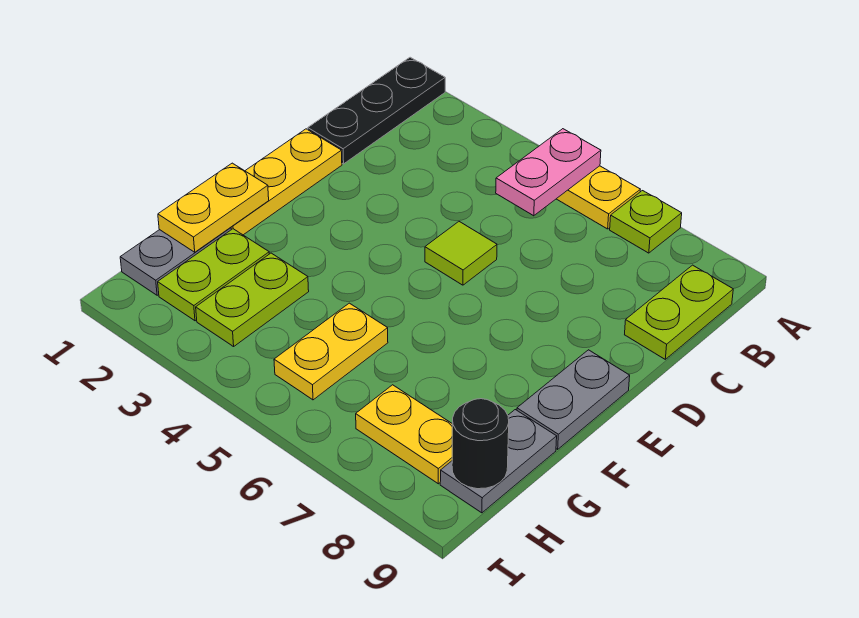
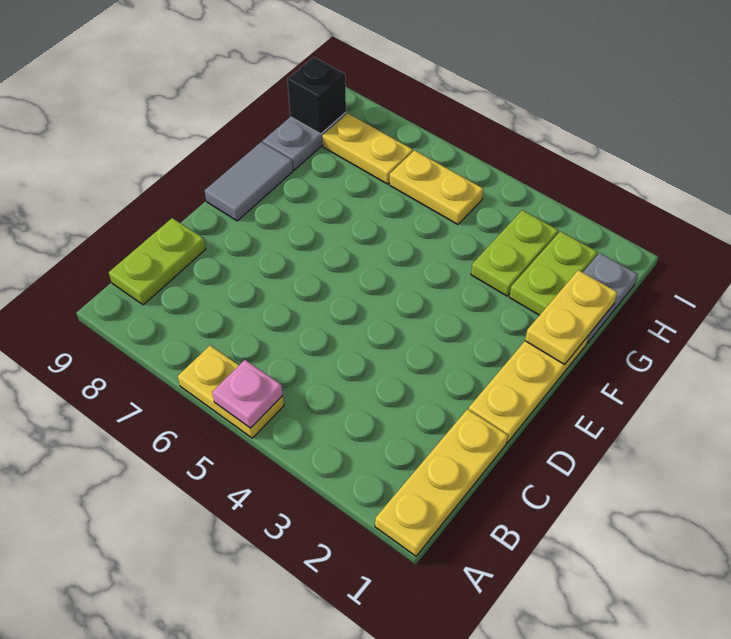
black plate A1:C1 level 1 -> yellow plate A1:C1 level 1
pink plate A5:B5 level 2 -> pink plate A5 level 2
lime plate A7 level 1 -> none
lime tile D5 level 1 -> none
grey plate E9:F9 level 1 -> grey tile E9:F9 level 1
yellow plate G5:H5 level 1 -> yellow plate H5:H6 level 1
black round brick H9 level 2 -> black brick H9 level 2

